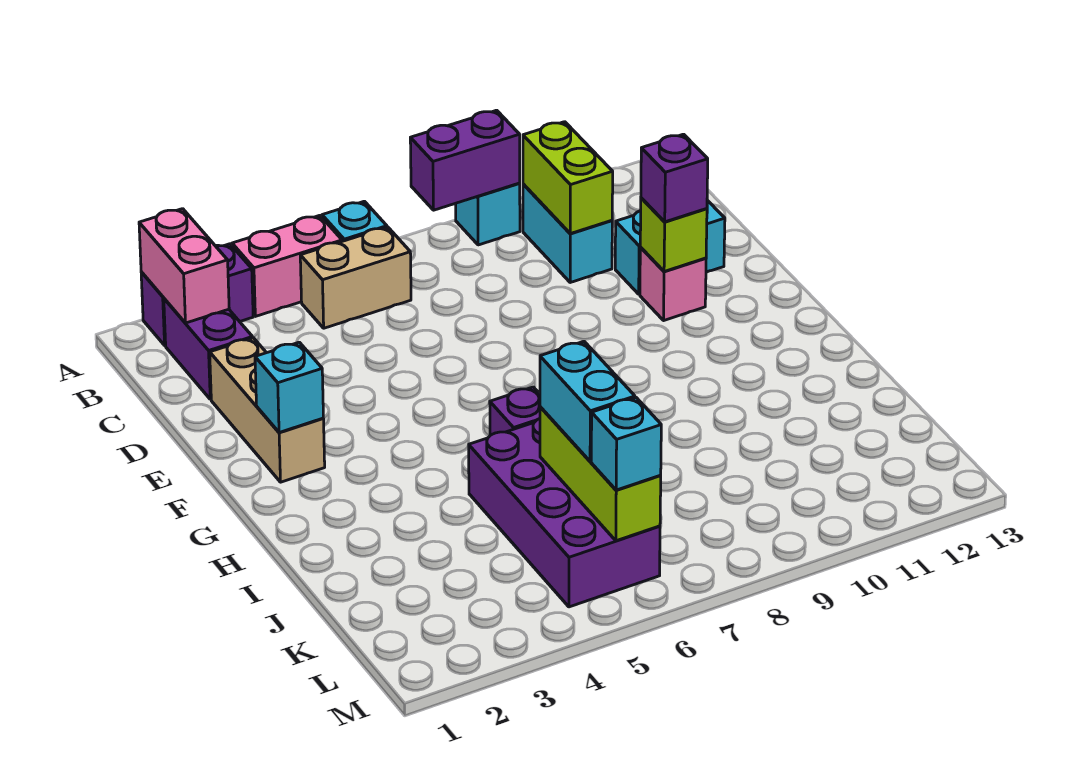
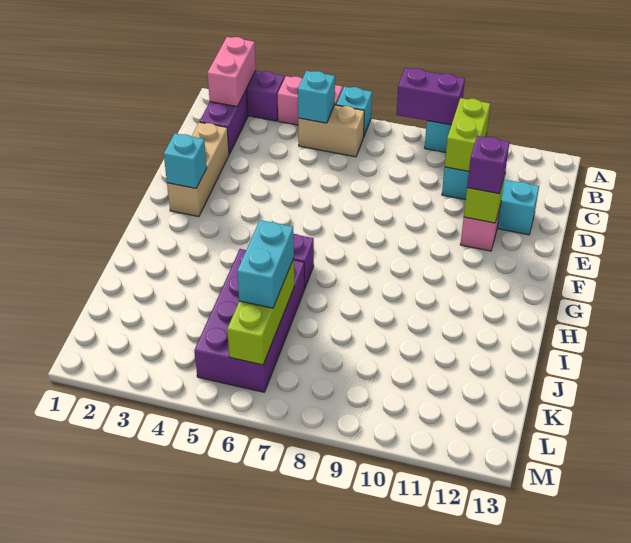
cyan brick L6 level 3 -> cyan brick B5 level 2

